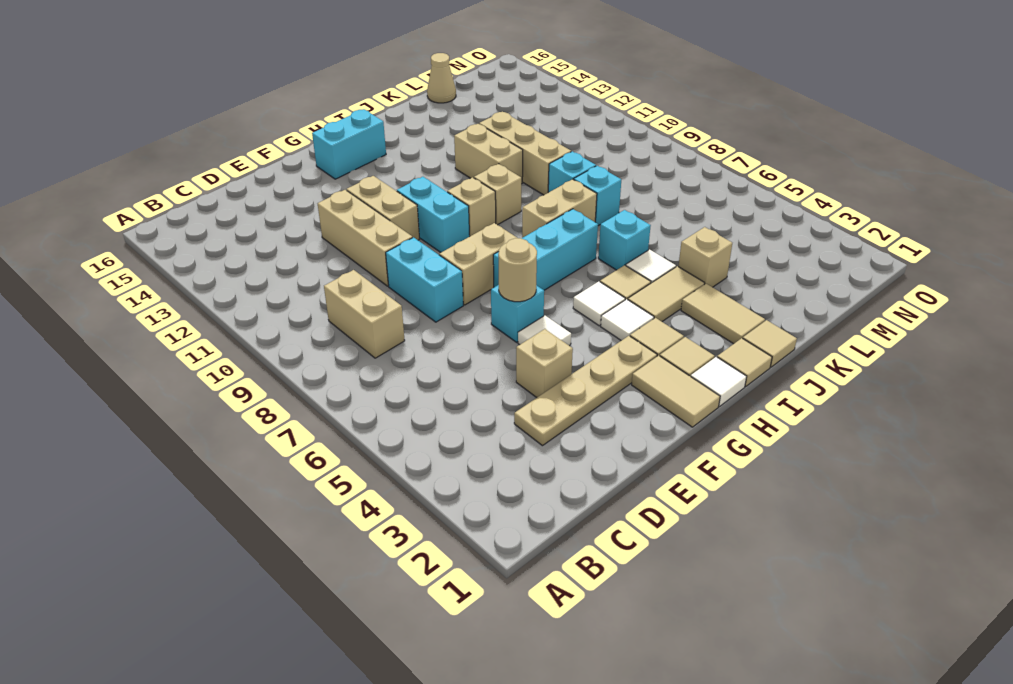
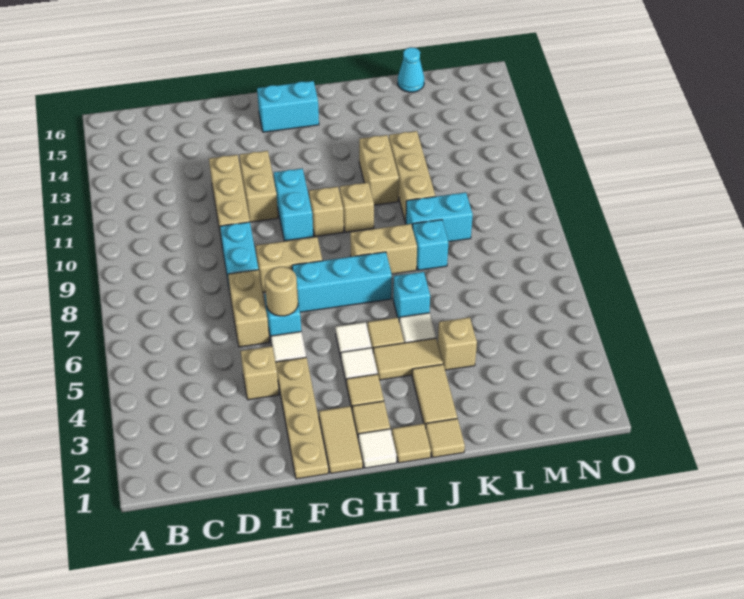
tan brick C8:C9 level 1 -> tan brick E6:E7 level 1
tan plate D3:G3 level 1 -> tan plate F1:F4 level 1
cyan brick K9 level 1 -> cyan brick K9:L9 level 1
tan cone L16 level 1 -> cyan cone L16 level 1

